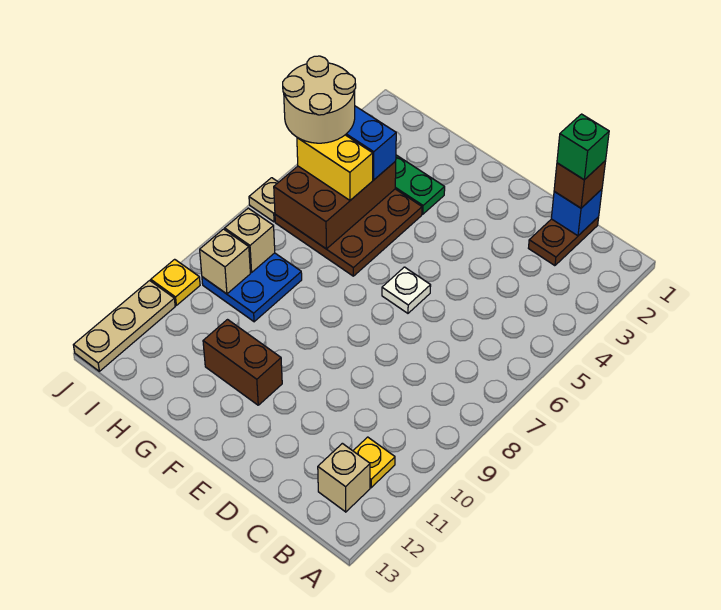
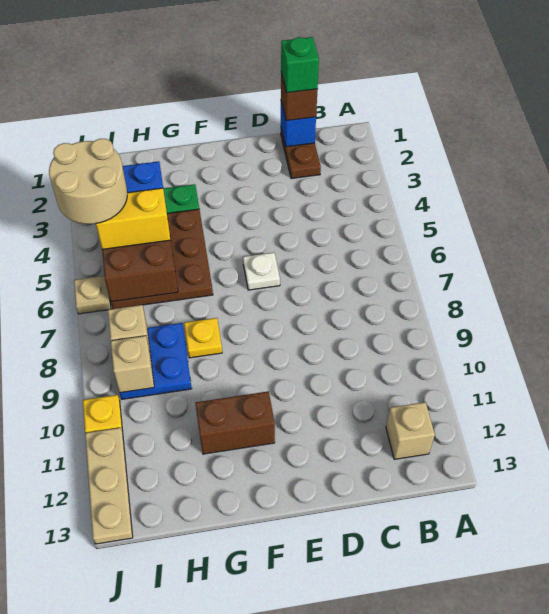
yellow plate B11 level 1 -> yellow plate G8 level 1

